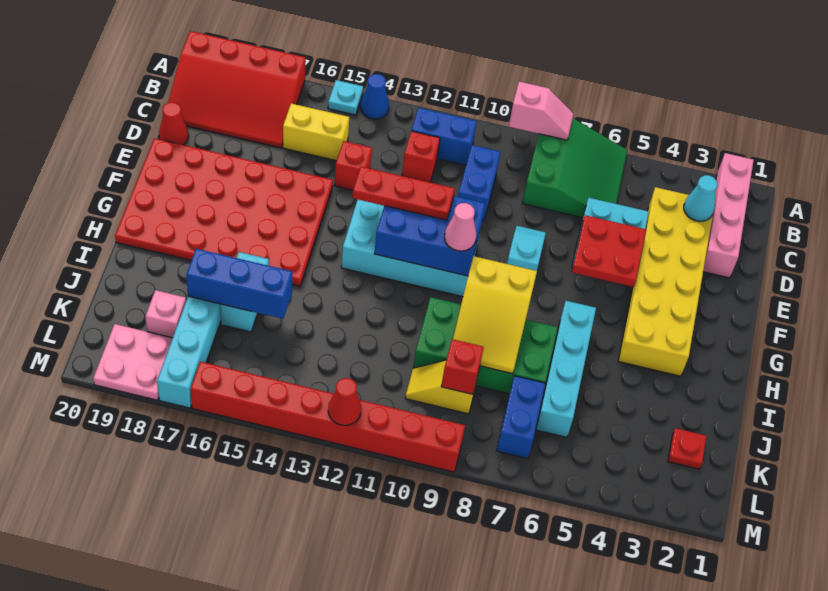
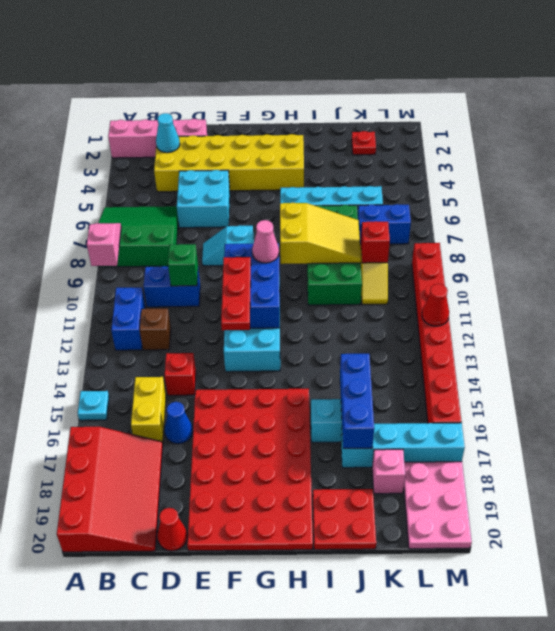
blue cone A14 level 1 -> blue cone D16 level 1
red brick C12 level 1 -> brown brick C12 level 1
none -> green brick D10 level 2
red plate E5:F6 level 2 -> red plate I19:J20 level 1
pink plate L18:M19 level 1 -> pink plate L18:M20 level 1

